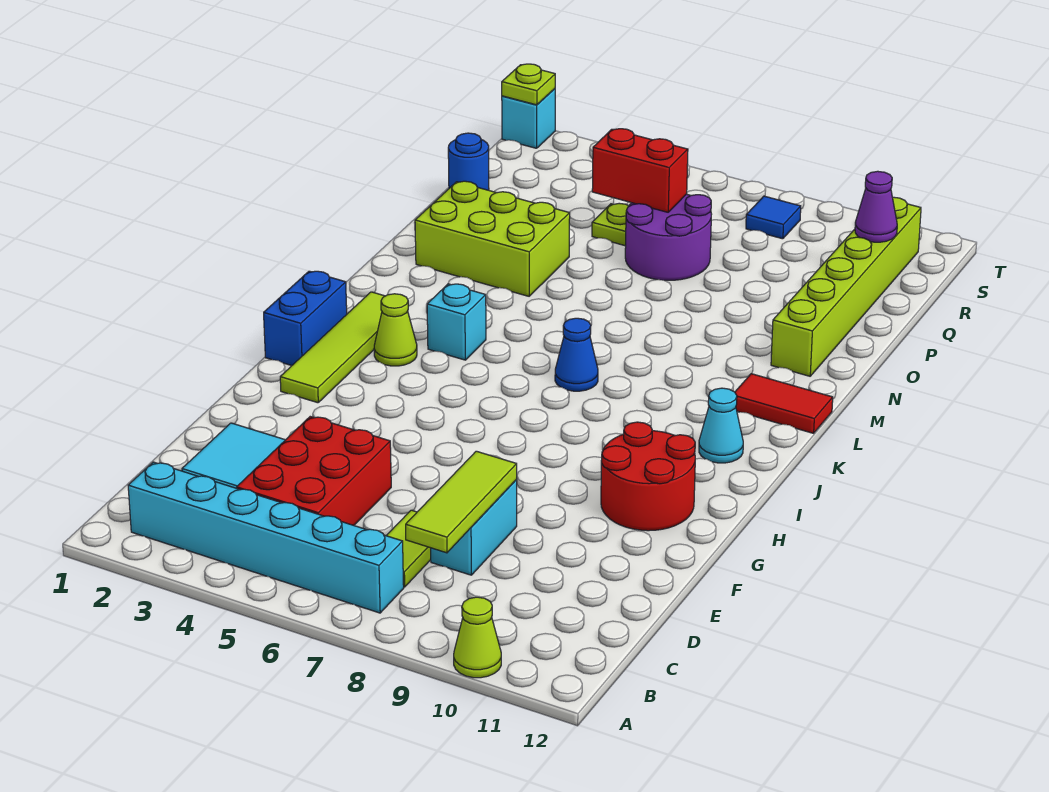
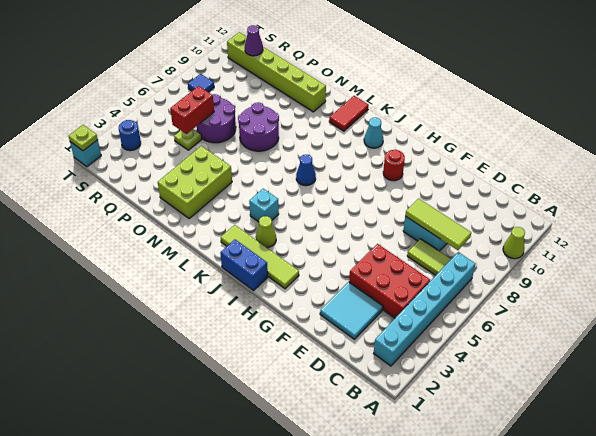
red round brick G10:H11 level 1 -> red round brick H10 level 1
none -> purple round brick N7:O8 level 1
blue round brick Q1 level 1 -> blue round brick S3 level 1

